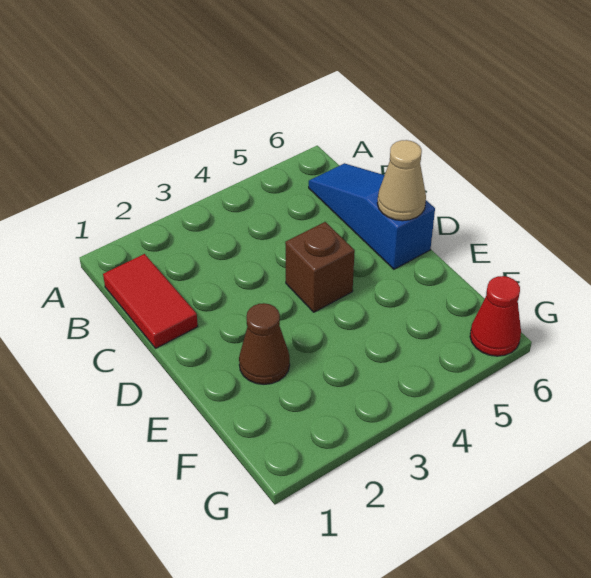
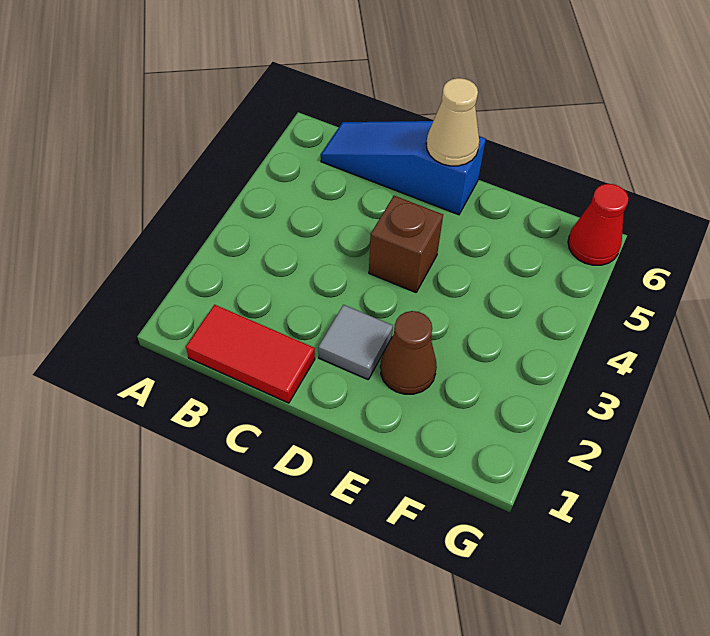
none -> grey tile D2 level 1

